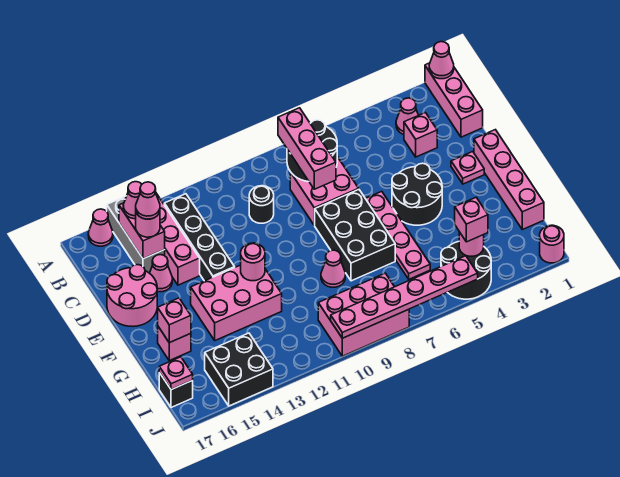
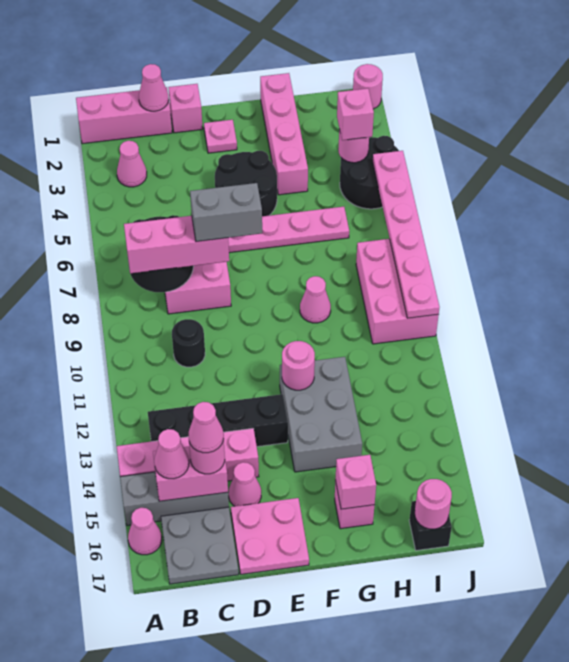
pink cone A1 level 2 -> pink cone C1 level 2
none -> grey plate B16:C17 level 1
pink brick C3 level 1 -> pink brick D1 level 1
none -> grey brick D8:E8 level 4
pink round brick D16:E17 level 1 -> pink plate D16:E17 level 1
pink brick E1:H1 level 1 -> pink brick G1:G4 level 1
black brick E7:G8 level 1 -> none
pink brick F12:G14 level 1 -> grey brick F12:G14 level 1
black brick I14:J15 level 1 -> none
pink plate I17 level 2 -> pink round brick I17 level 2

